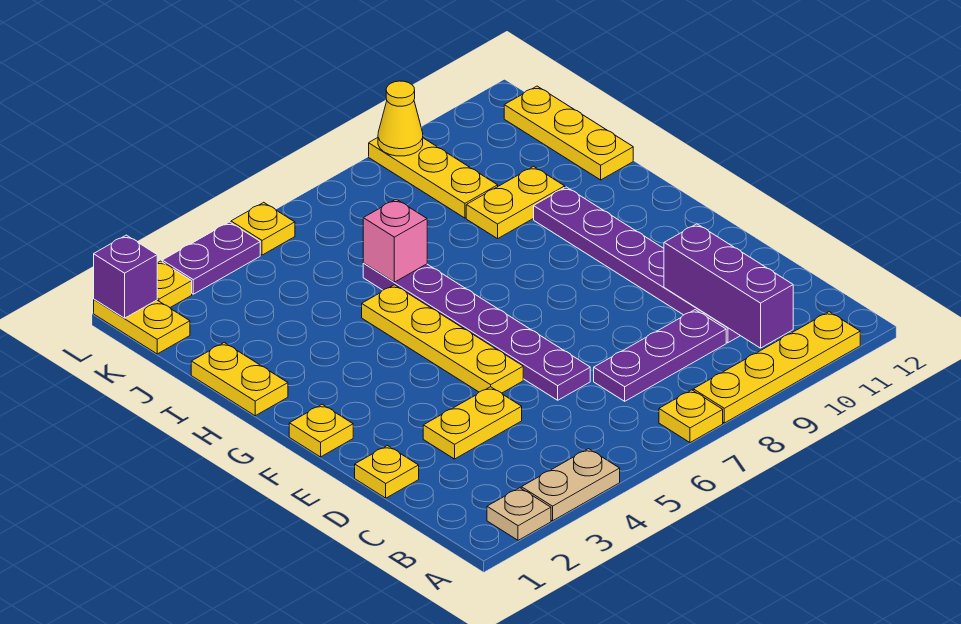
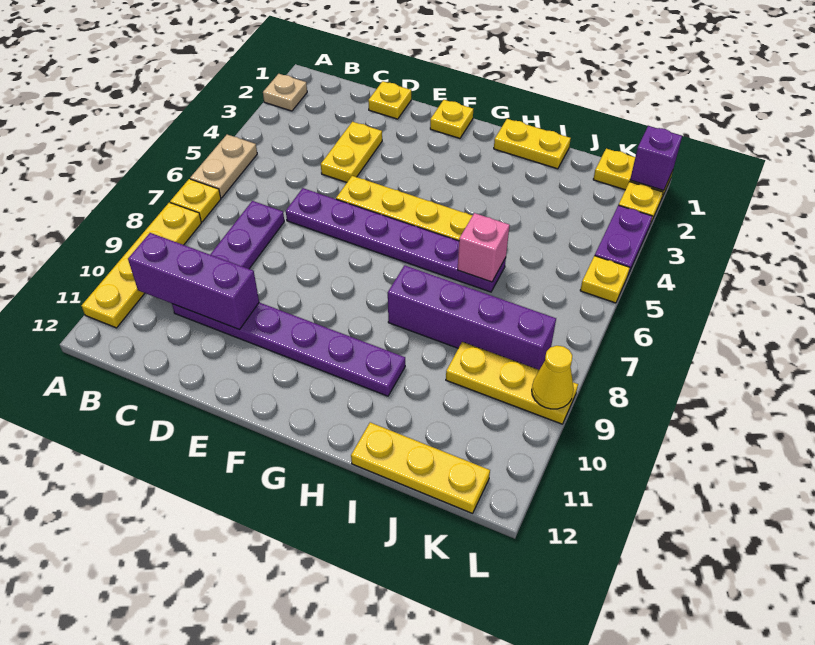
tan plate A3:A4 level 1 -> tan plate A5:A6 level 1
none -> purple brick H8:K8 level 1
yellow plate I9:I10 level 1 -> none

